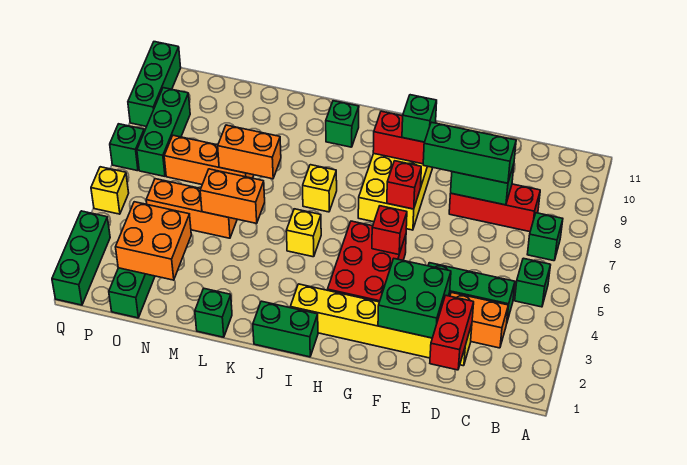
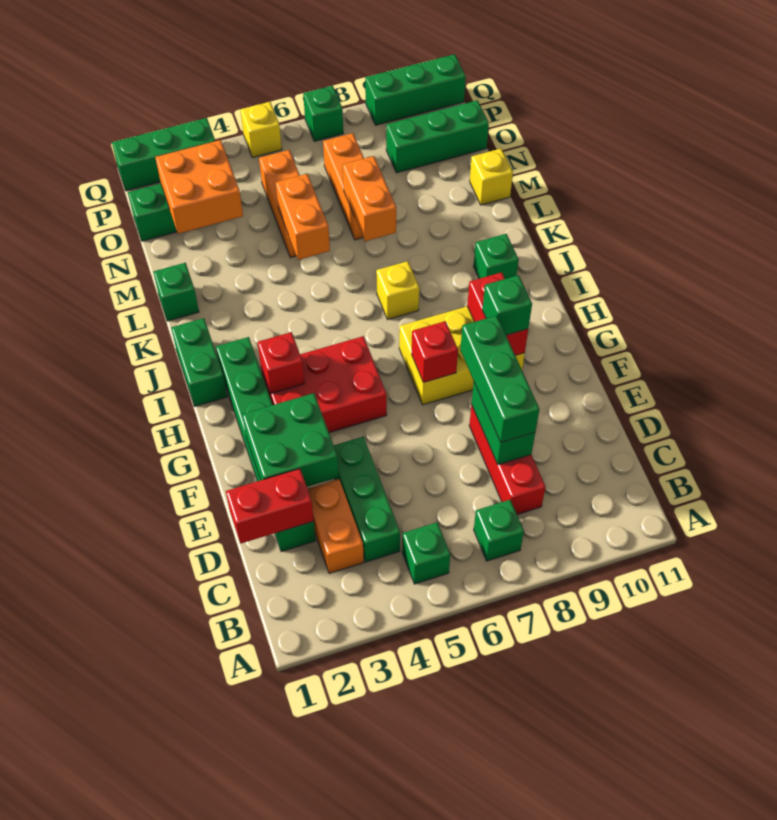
yellow brick D2:I2 level 1 -> green brick D2:I2 level 1
red brick G5 level 2 -> red brick H3 level 2
yellow brick J5 level 1 -> yellow brick M11 level 1
green brick P7:P9 level 1 -> green brick O9:O11 level 1

